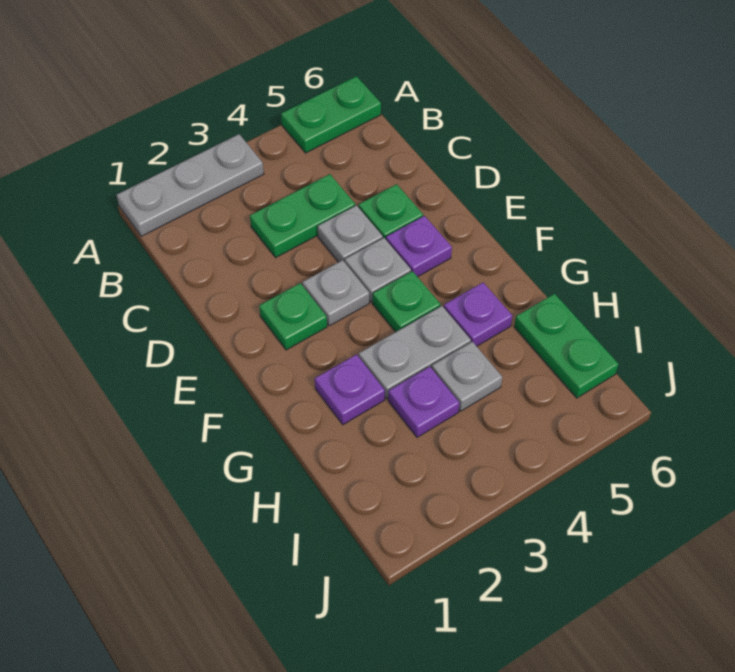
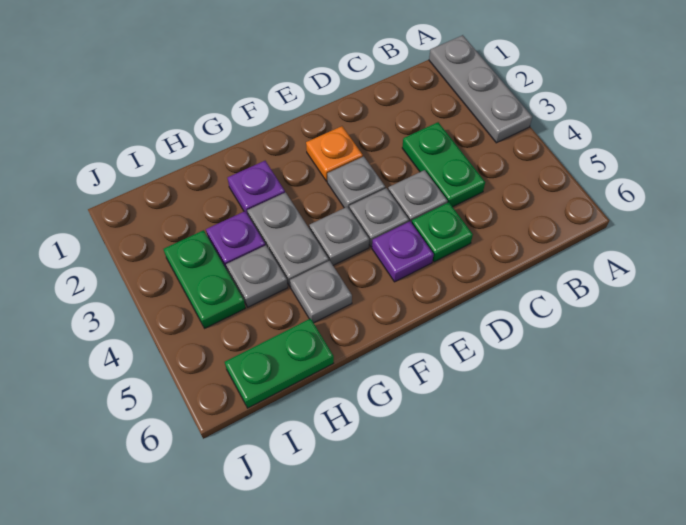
green plate A5:A6 level 1 -> green plate I3:I4 level 1
green plate E2 level 1 -> orange plate E2 level 1
green plate F4 level 1 -> grey plate F4 level 1
purple plate G5 level 1 -> grey plate G5 level 1

